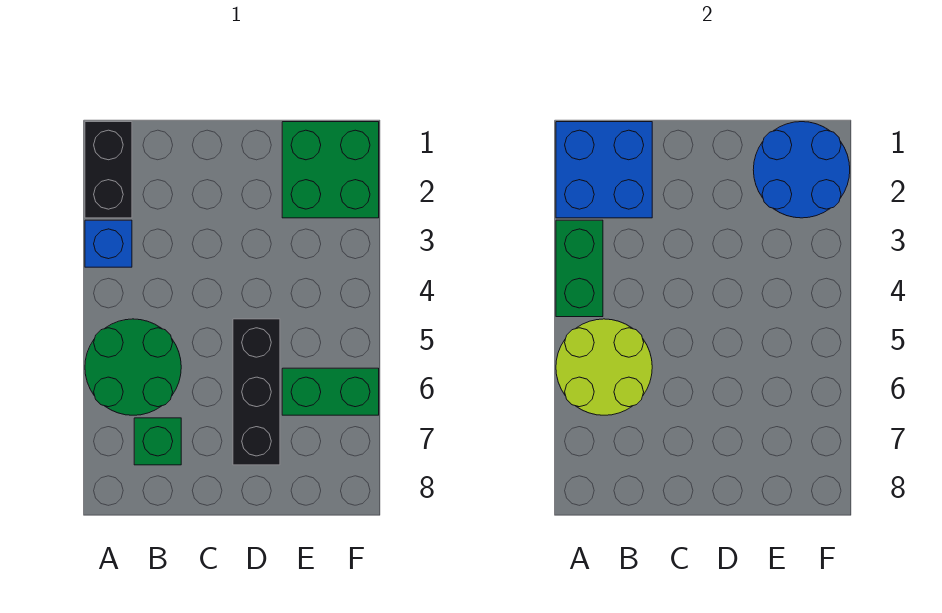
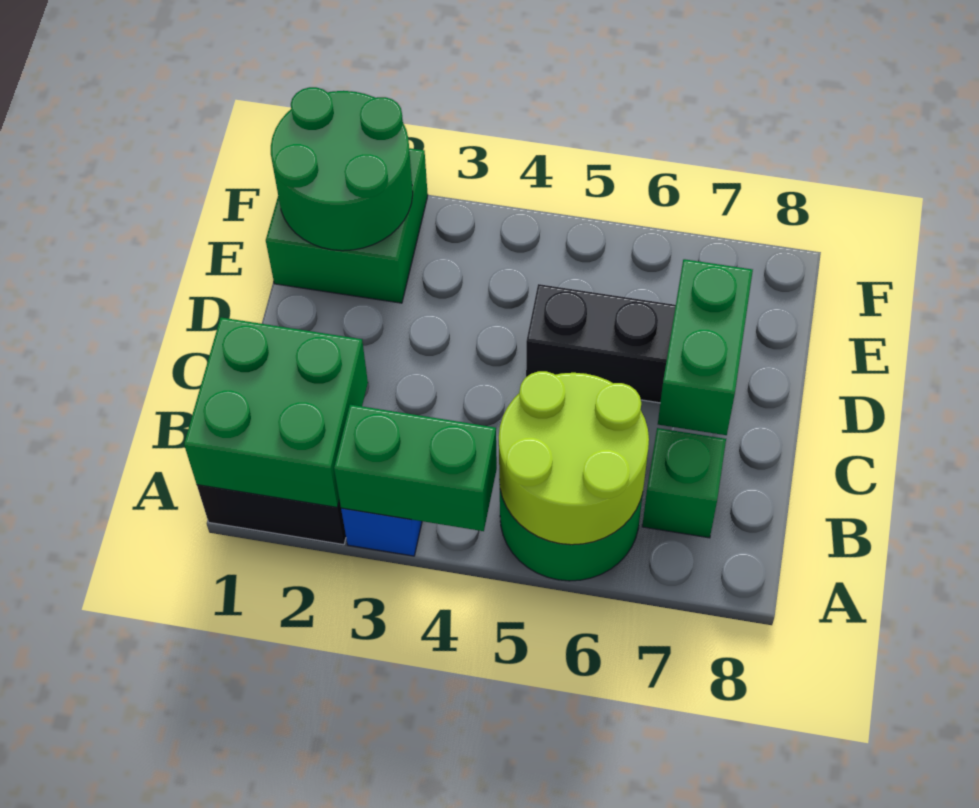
blue brick A1:B2 level 2 -> green brick A1:B2 level 2
blue round brick E1:F2 level 2 -> green round brick E1:F2 level 2
green brick E6:F6 level 1 -> green brick C7:D7 level 2

